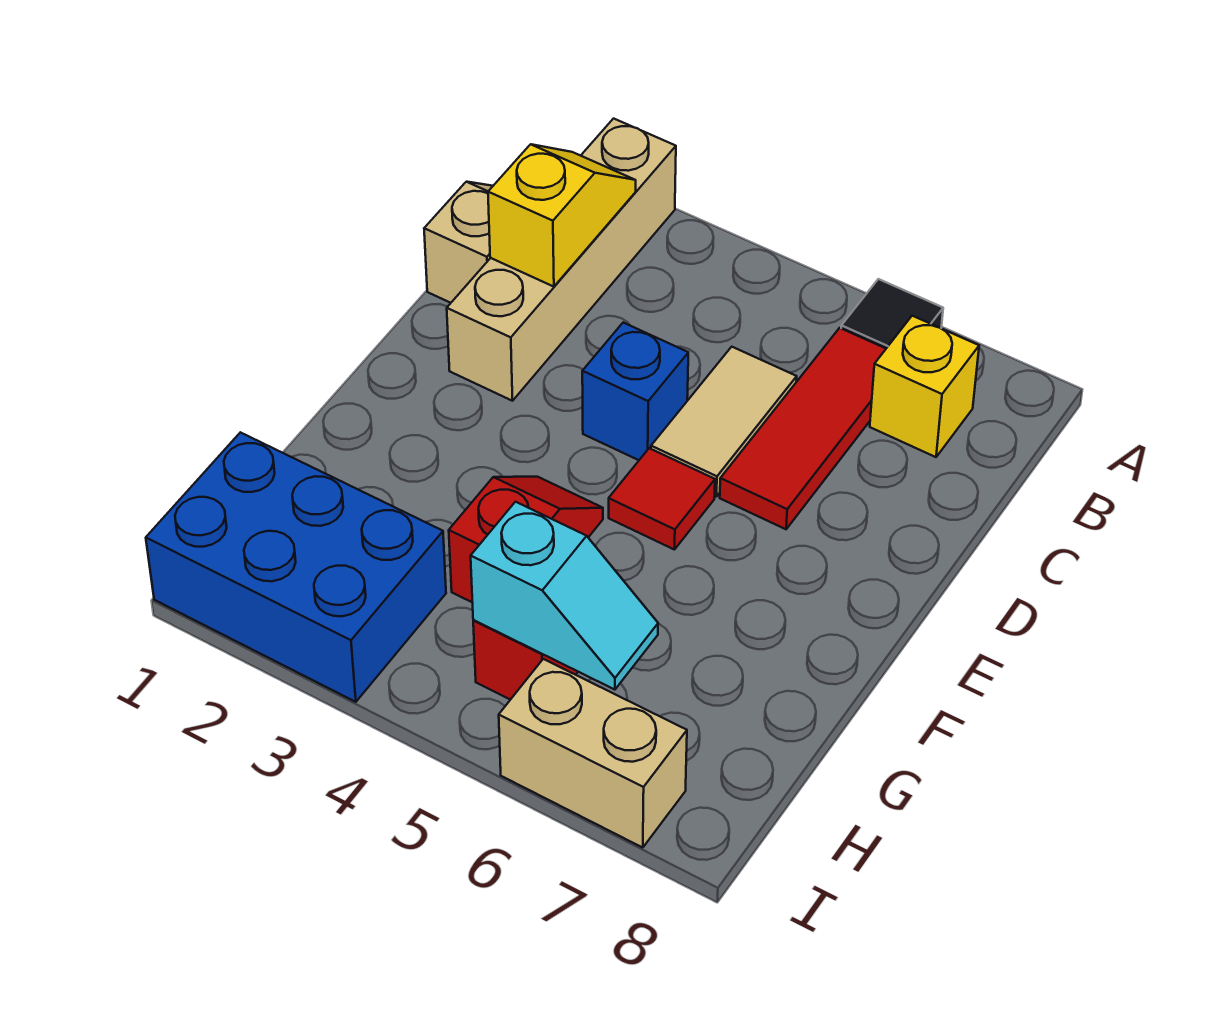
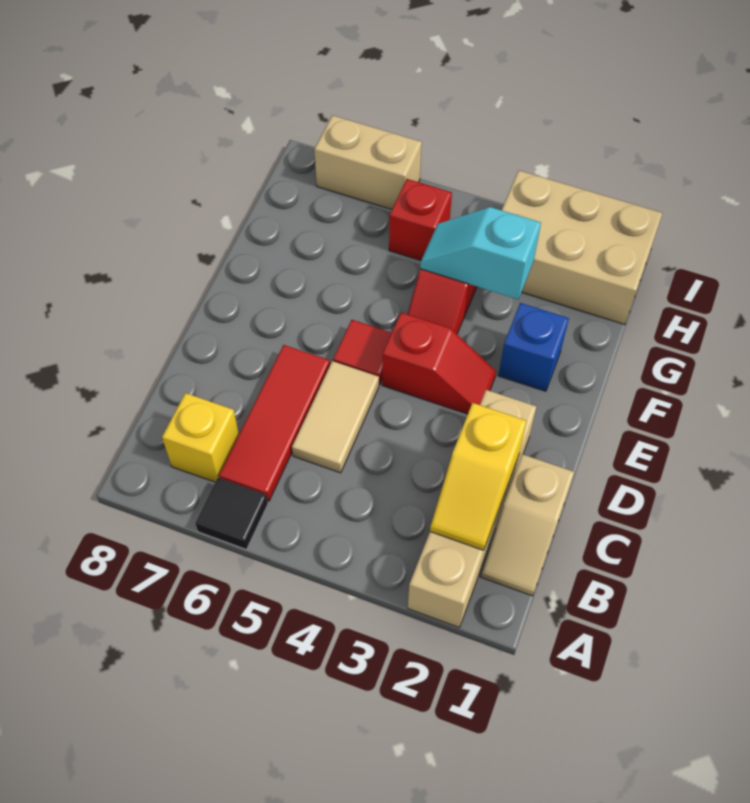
blue brick D4 level 1 -> blue brick F2 level 1
none -> red slope E3:E4 level 1 top 4
blue brick H1:I3 level 1 -> tan brick H1:I3 level 1
cyan slope H5:H6 level 2 top 5 -> cyan slope G3:G4 level 2 top 3

